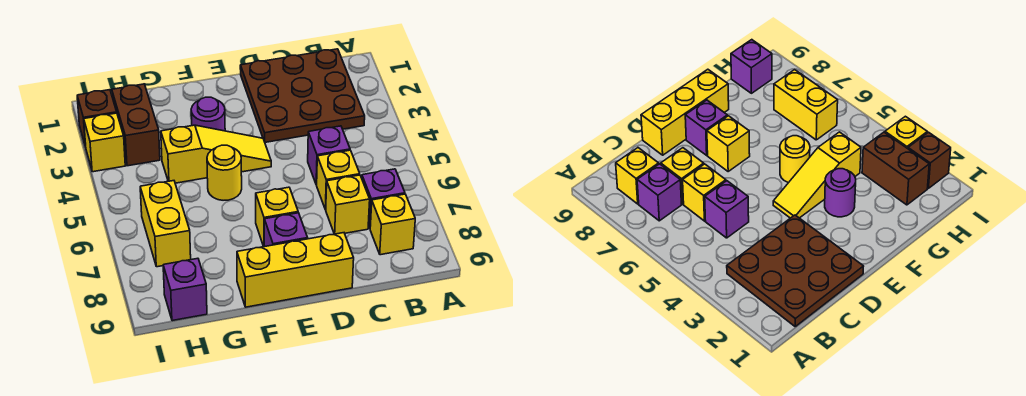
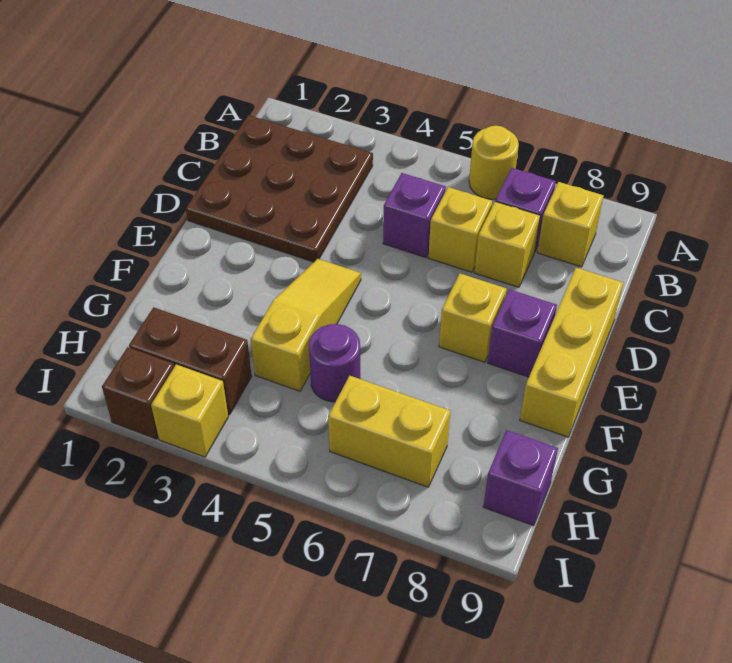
purple round brick F3 level 1 -> purple round brick G5 level 1
yellow round brick F5 level 1 -> yellow round brick A6 level 1

